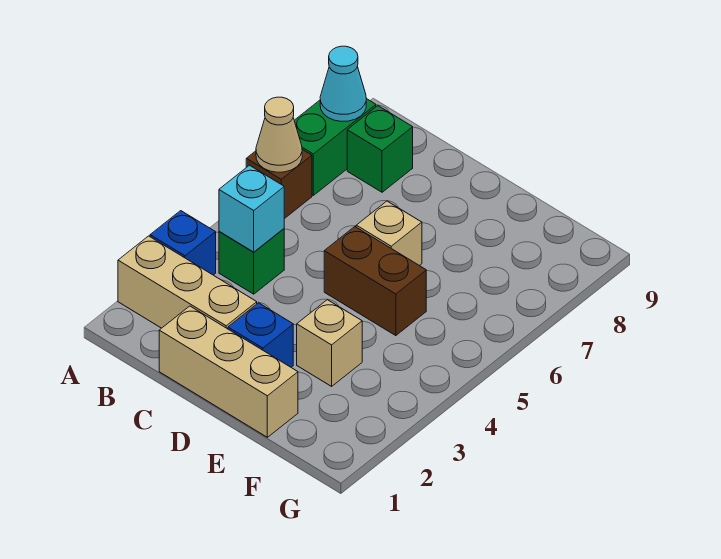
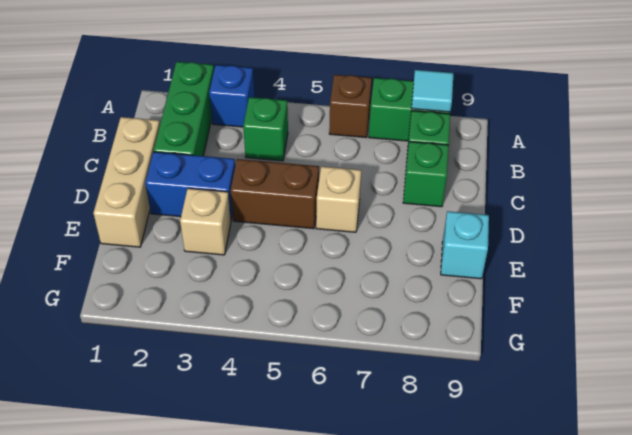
tan brick A2:C2 level 1 -> green brick A2:C2 level 1
tan cone A6 level 2 -> none
cyan cone A8 level 2 -> cyan tile A8 level 2
cyan brick B4 level 2 -> cyan brick E9 level 1
none -> green brick C8 level 1
blue brick D2 level 1 -> blue brick D2:D3 level 1
brown brick D5:E5 level 1 -> brown brick D4:D5 level 1

